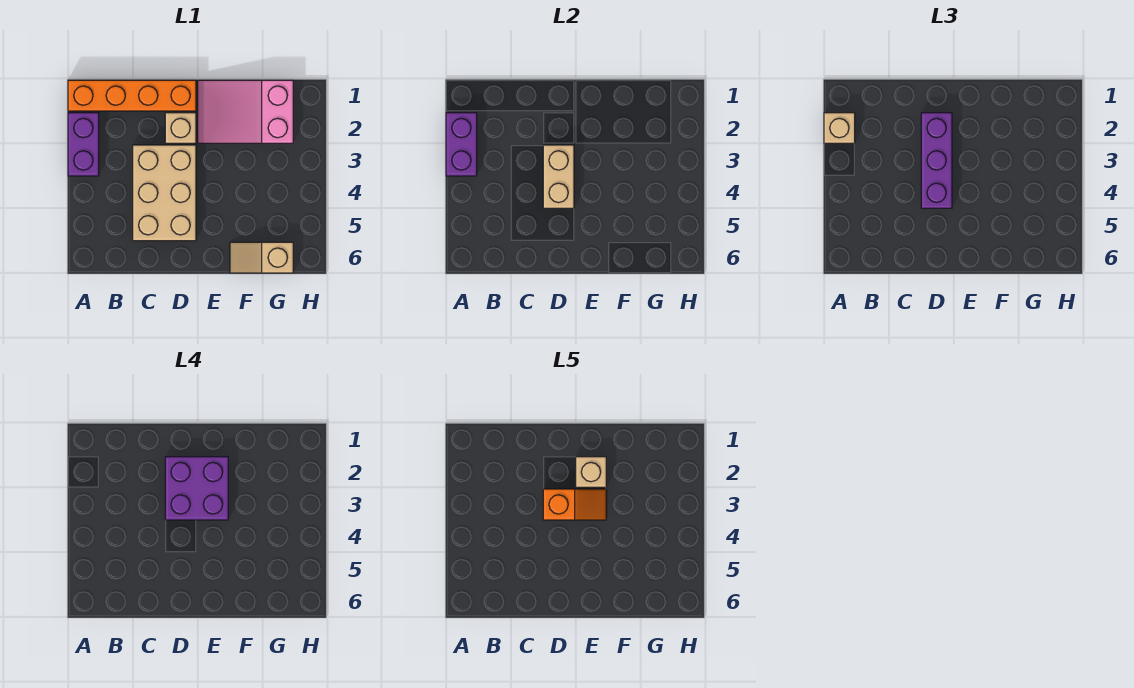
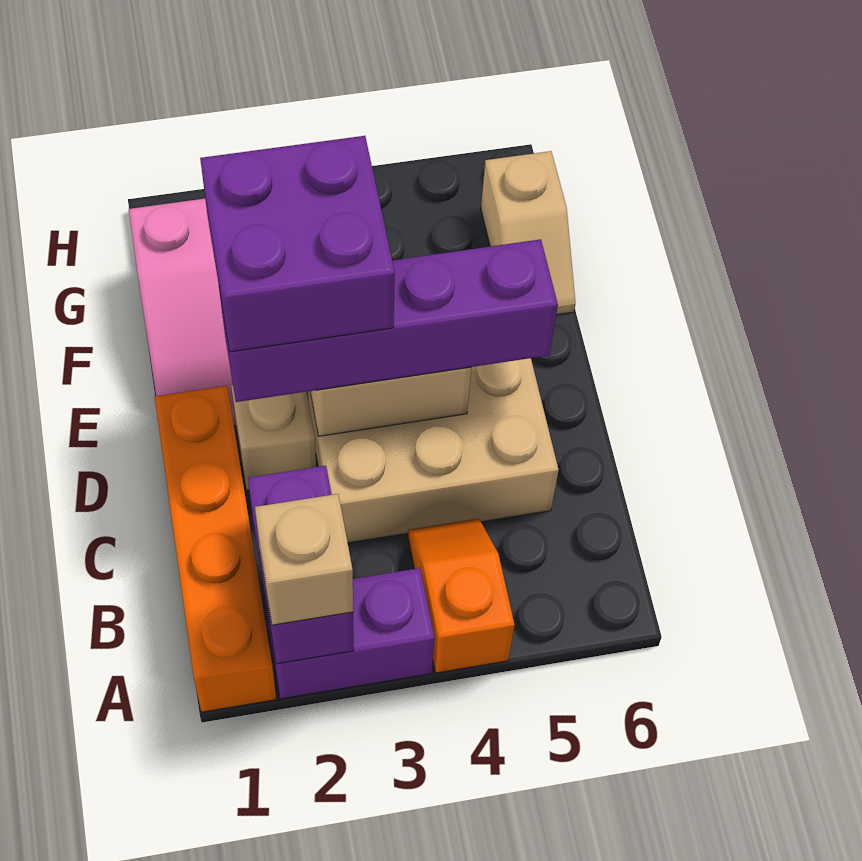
purple brick A2:A3 level 2 -> purple brick A2:B2 level 2
purple brick D2:D4 level 3 -> purple brick D2:D5 level 3
orange slope D3:E3 level 5 top D -> orange slope A4:B4 level 1 top A
tan brick E2 level 5 -> none

